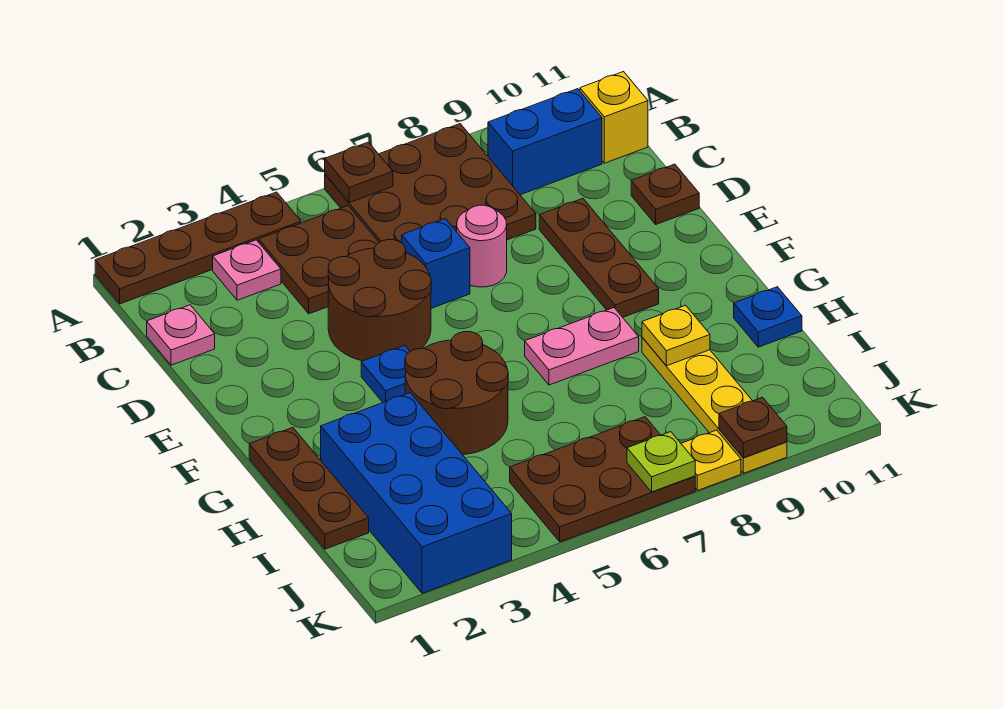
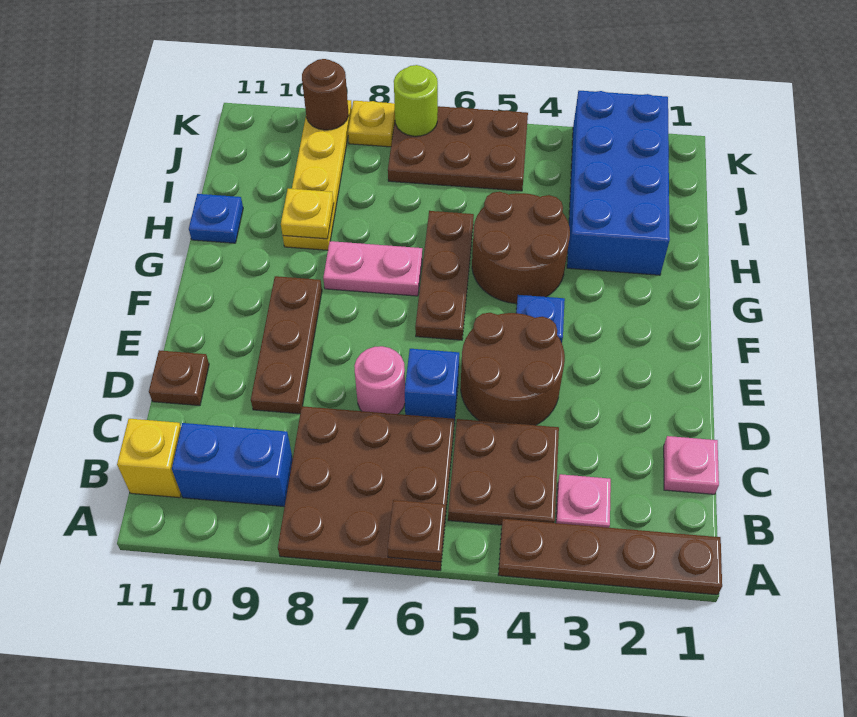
brown plate G1:I1 level 1 -> brown plate F6:H6 level 1
lime plate K7 level 2 -> lime round brick K7 level 2
brown plate K9 level 2 -> brown round brick K9 level 2

